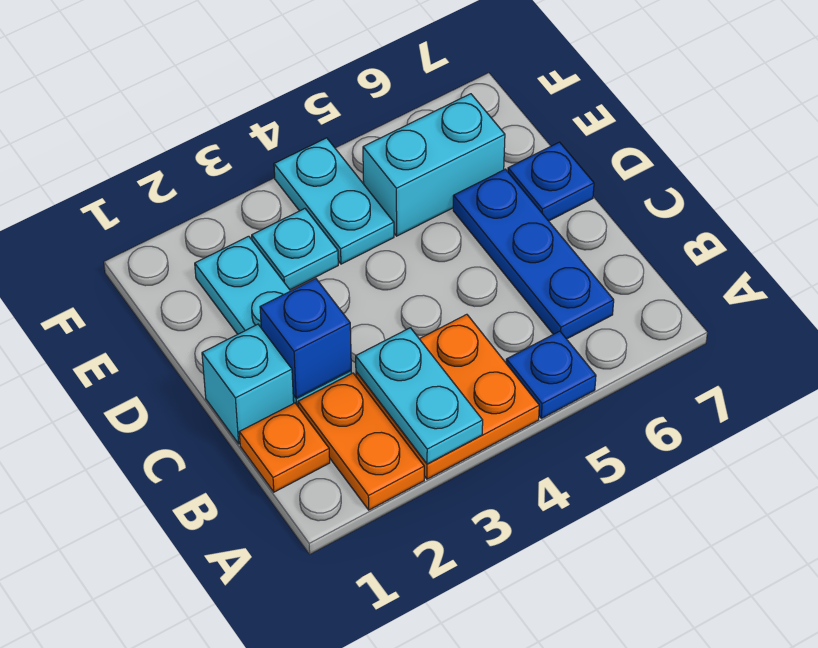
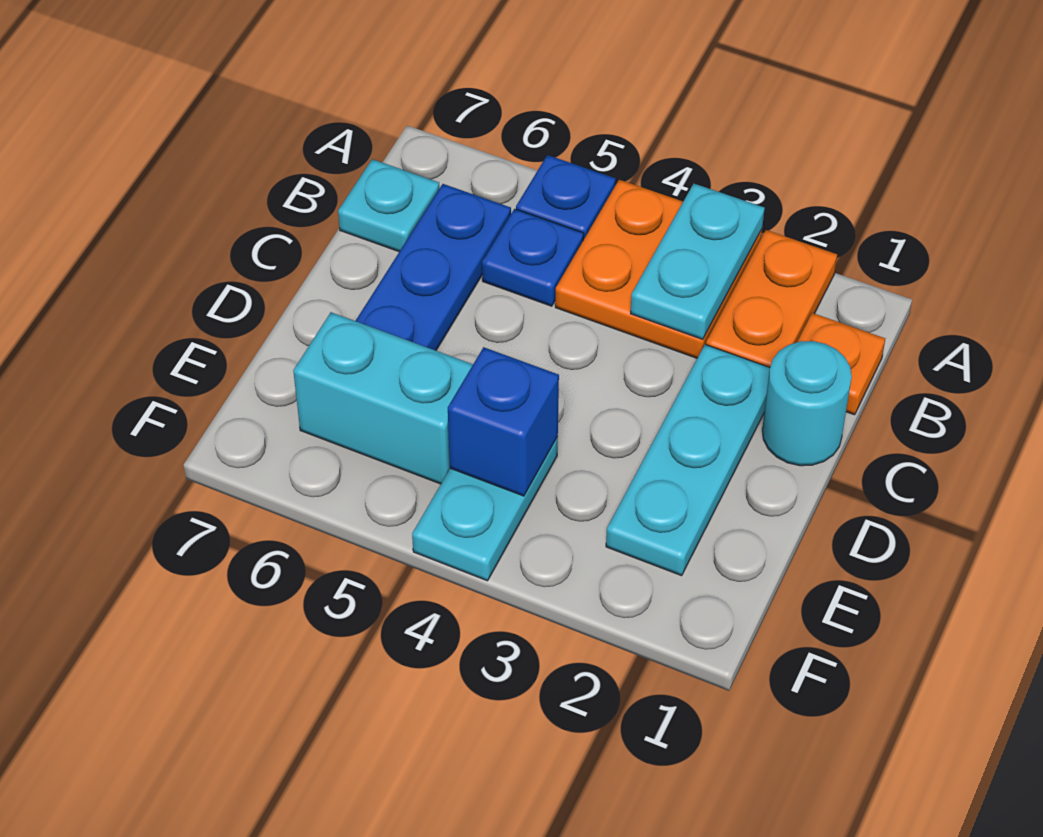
cyan brick C1 level 1 -> cyan round brick C1 level 1
blue brick C2 level 2 -> blue brick E4 level 2
blue plate D7 level 1 -> blue plate B5 level 1
cyan plate E3 level 1 -> cyan plate B7 level 1

